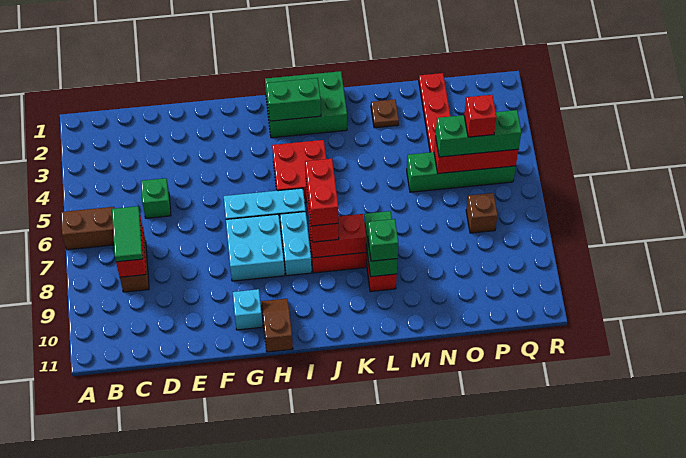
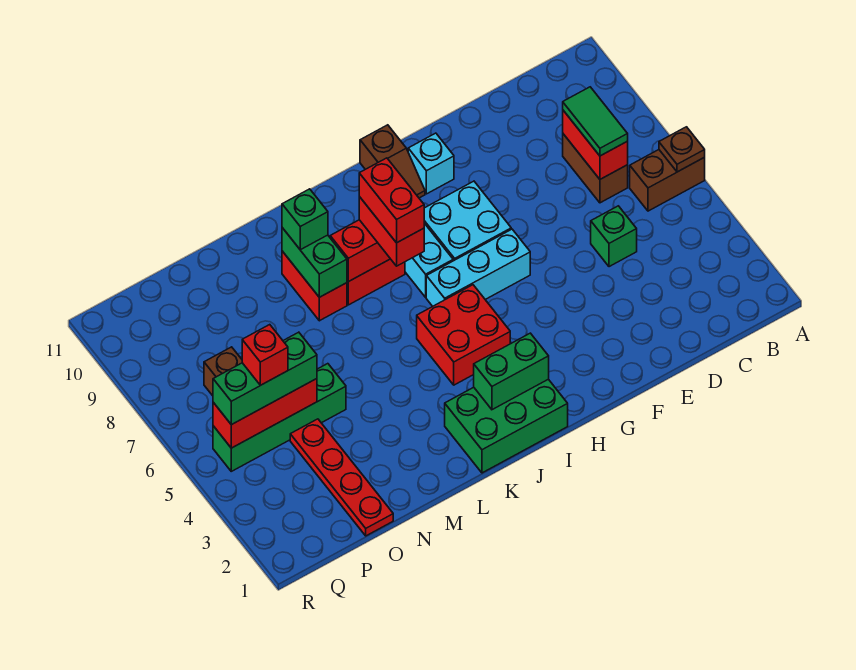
brown plate M2 level 1 -> brown plate A6 level 2

